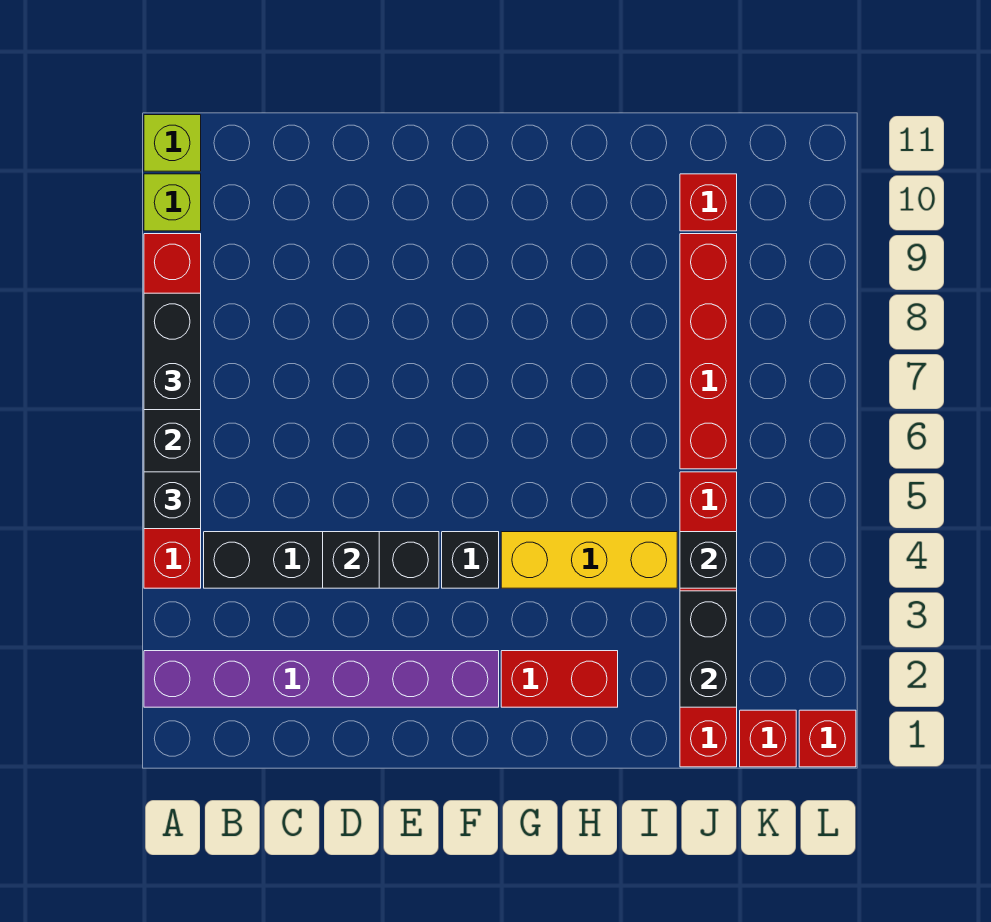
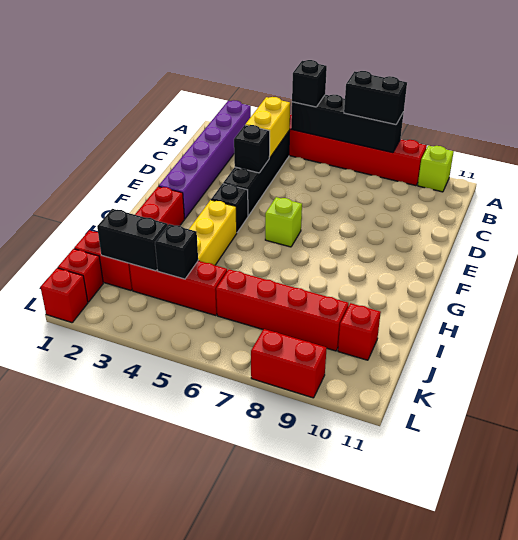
lime brick A11 level 1 -> lime brick F6 level 1
none -> yellow brick B4:C4 level 2
none -> red brick L8:L9 level 1

